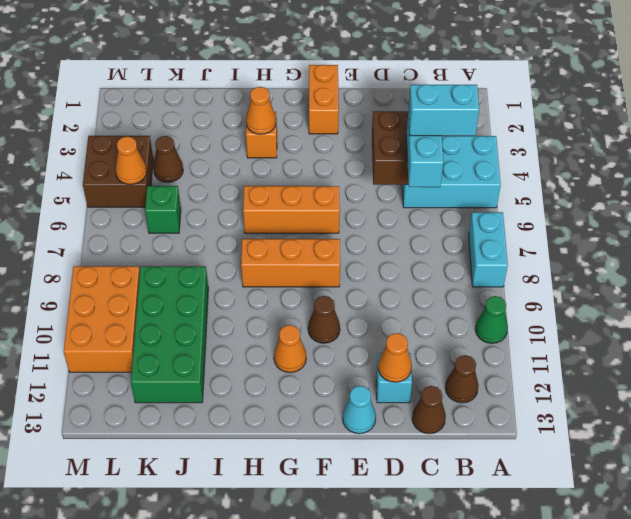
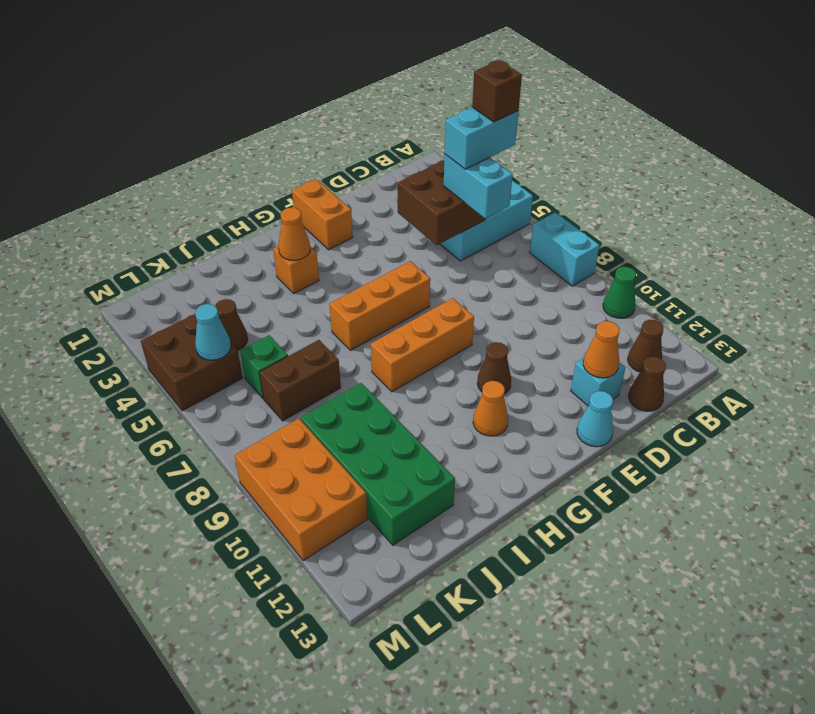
none -> brown brick B5 level 5
none -> brown brick J7:K7 level 1
orange cone L5 level 2 -> cyan cone L5 level 2

